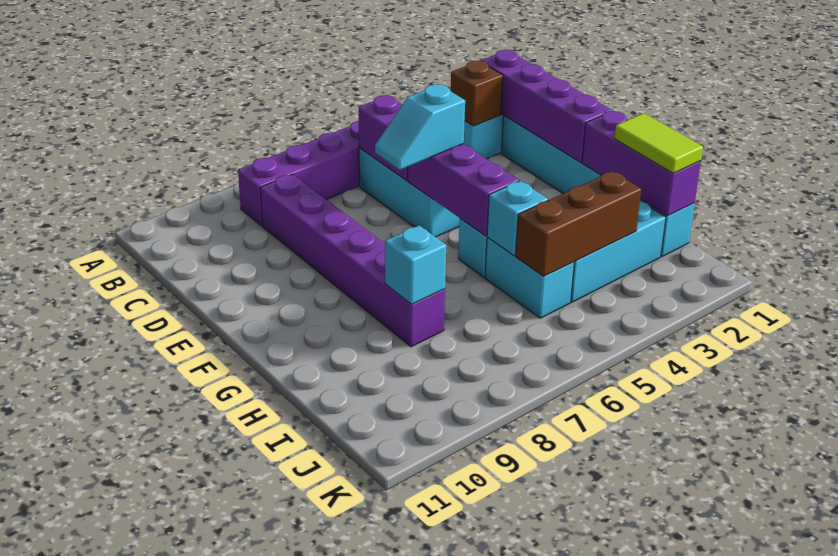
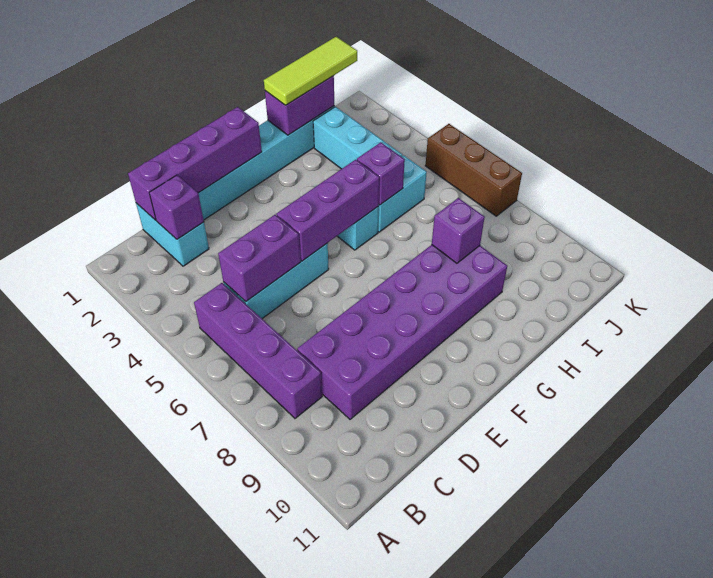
brown brick C2 level 2 -> purple brick C2 level 2
purple brick C8:H8 level 1 -> purple brick C8:H9 level 1
cyan slope E5:E6 level 3 top 5 -> none
purple brick G1:I1 level 2 -> purple brick H1:I1 level 2
lime tile H1:I1 level 3 -> lime tile H1:J1 level 3
cyan brick H5 level 2 -> purple brick H5 level 2
cyan brick H8 level 2 -> purple brick H8 level 2
brown brick I3:I5 level 2 -> brown brick K5:K7 level 1

